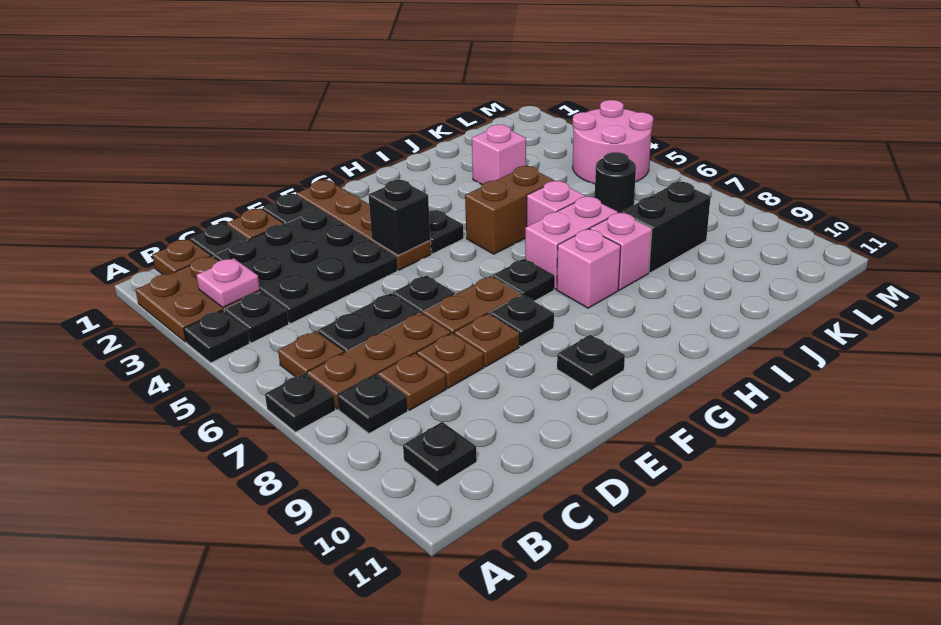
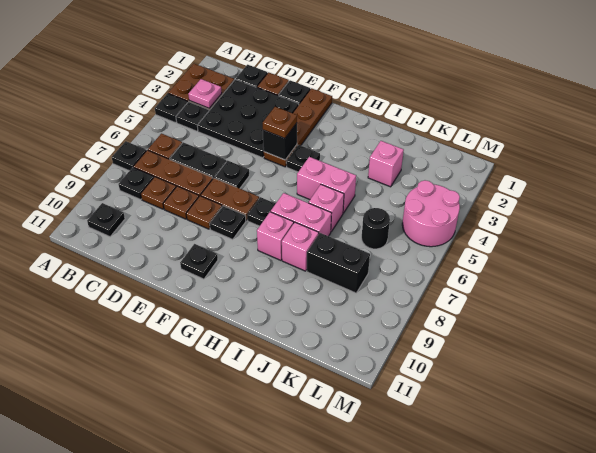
brown plate B1 level 1 -> brown plate F4 level 3
brown brick H5:I5 level 1 -> pink brick H5:I5 level 1

